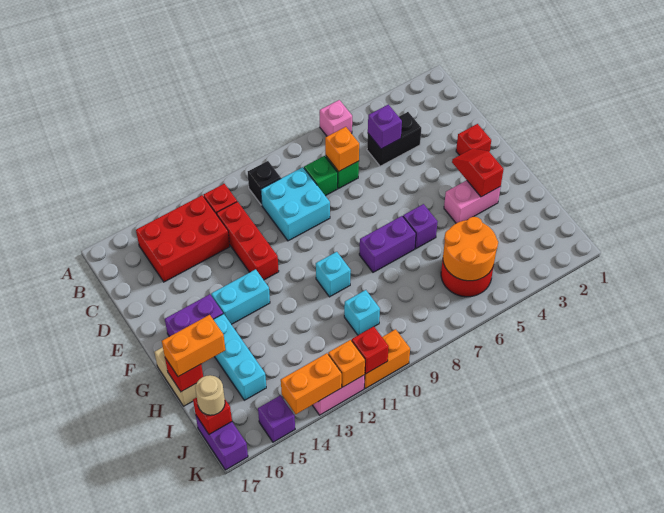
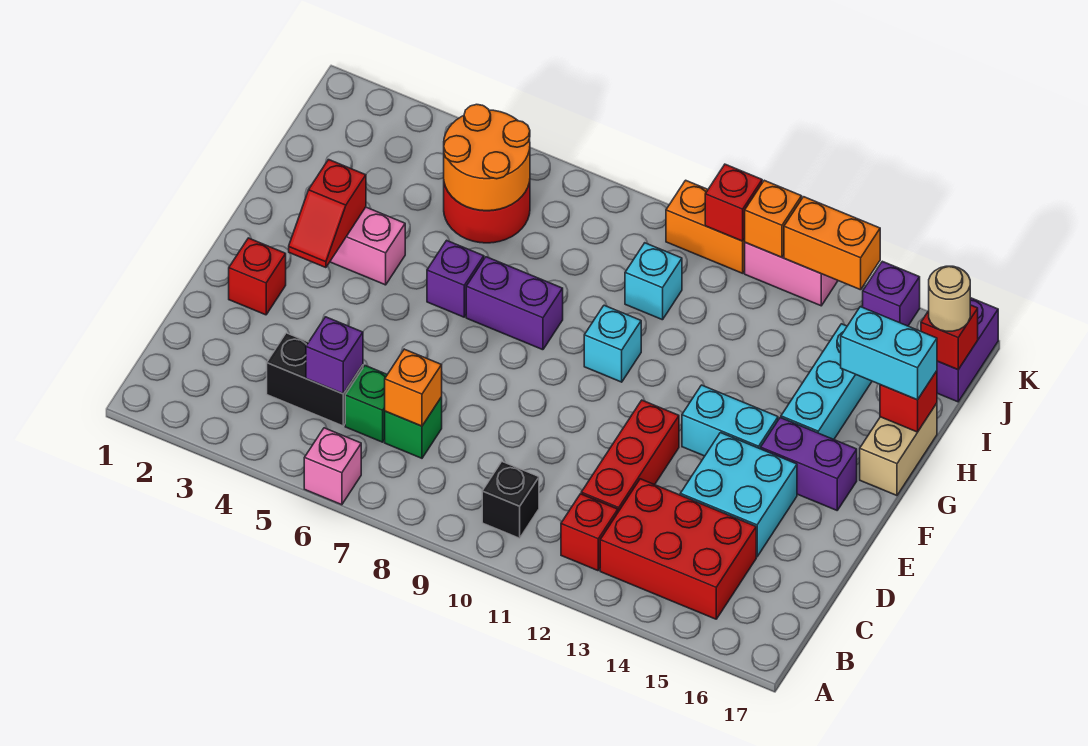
green brick C8 level 1 -> green brick C6 level 1
cyan brick C9:D10 level 1 -> cyan brick D14:E15 level 1
orange brick H16:H17 level 3 -> cyan brick H16:H17 level 3

